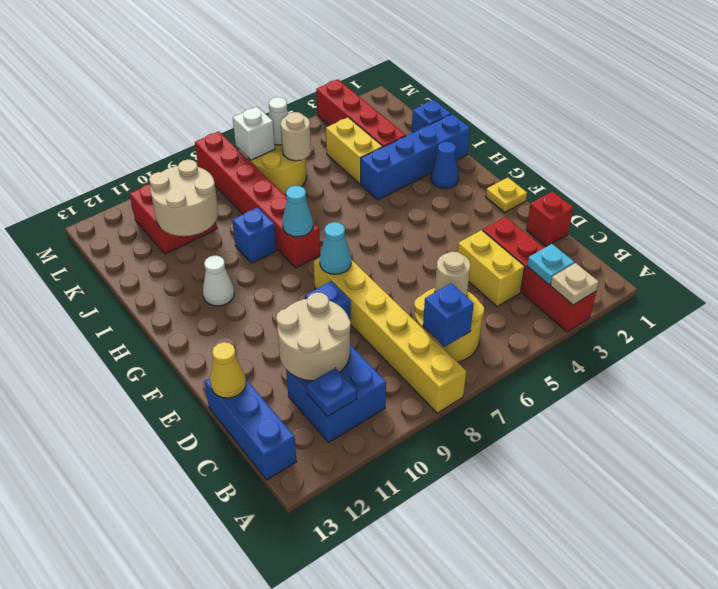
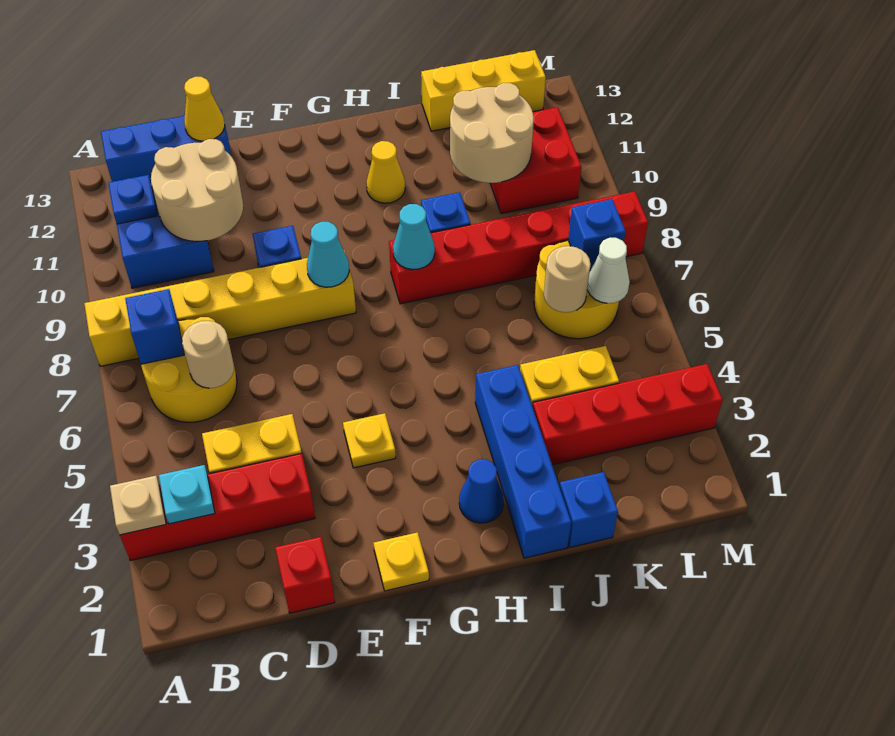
none -> yellow plate F4 level 1
white cone H11 level 1 -> yellow cone H11 level 1
none -> yellow brick J13:L13 level 1
white brick L7 level 2 -> blue brick L7 level 2

